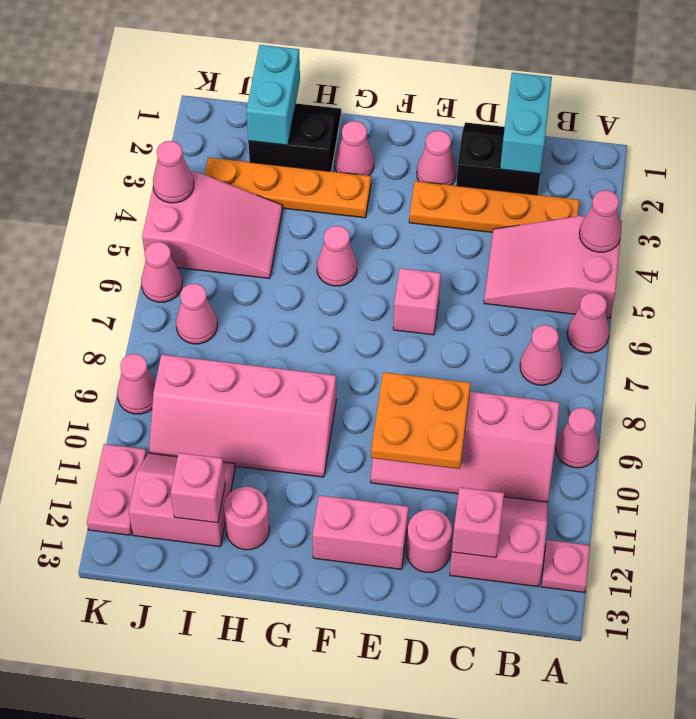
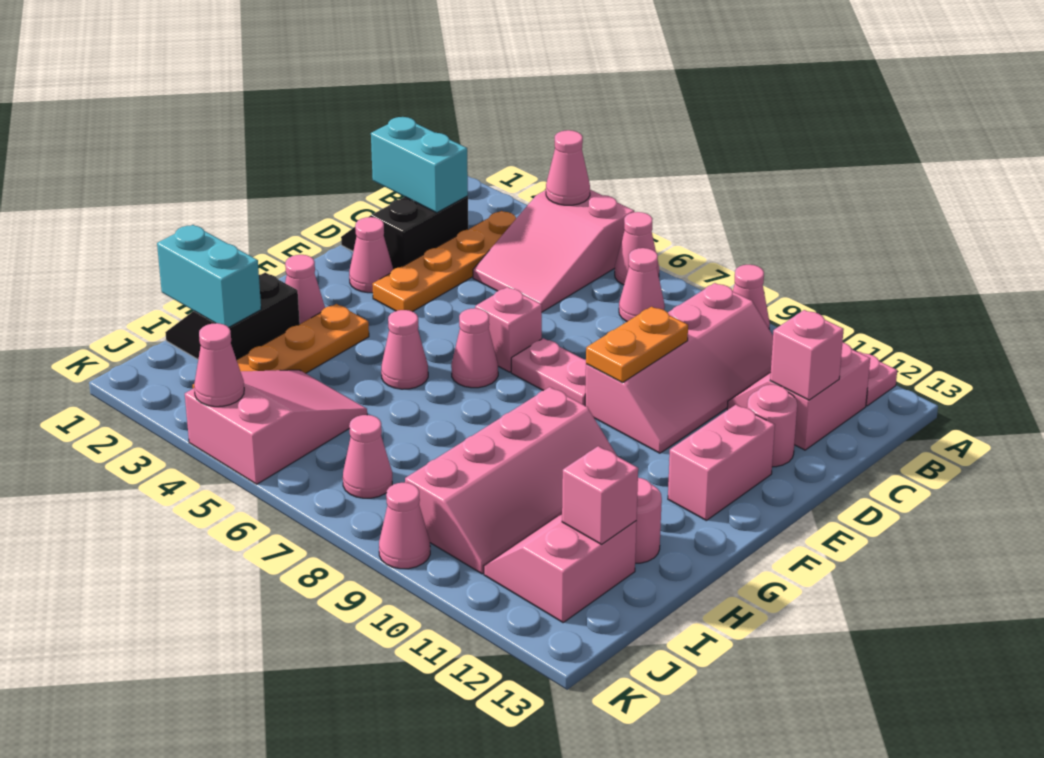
orange plate D9:E10 level 2 -> orange plate D9:E9 level 2
pink cone K6 level 1 -> pink cone F6 level 1
pink plate K11:K12 level 1 -> pink plate E7:E8 level 1

